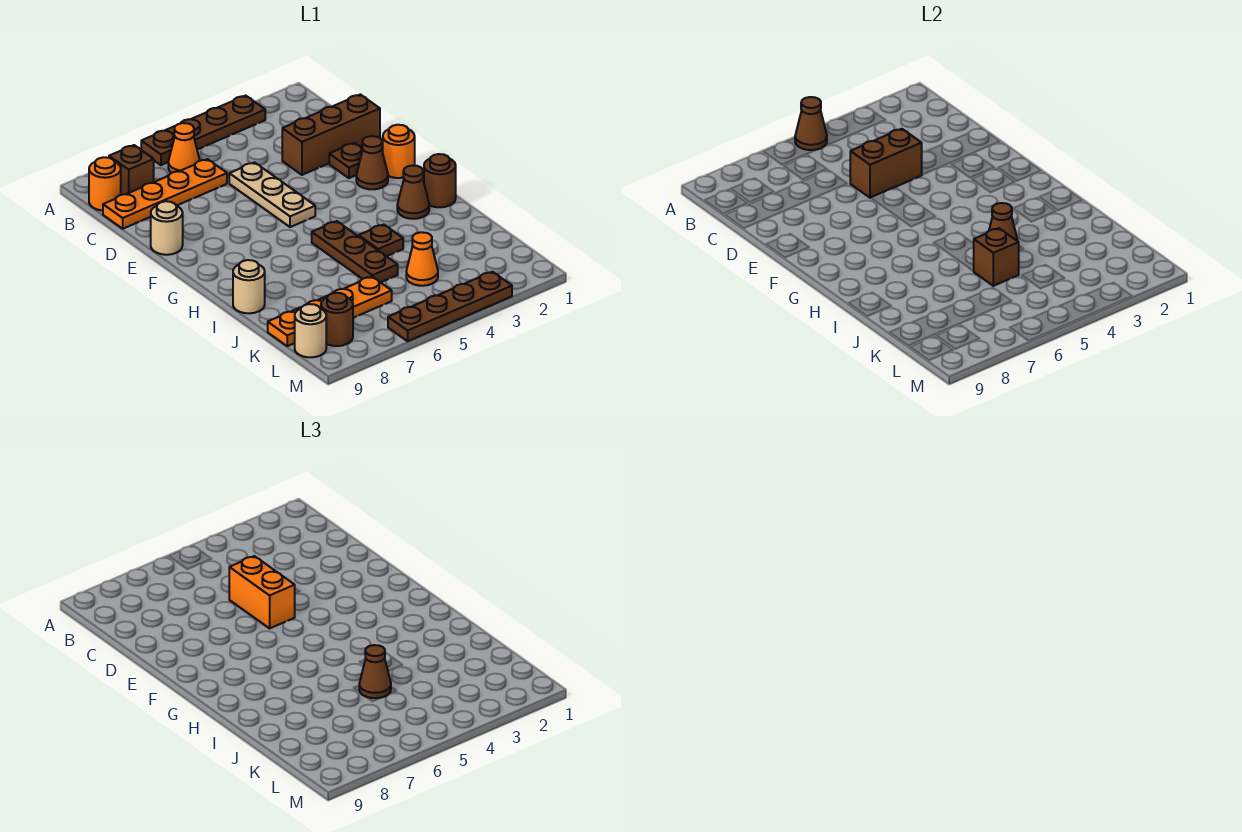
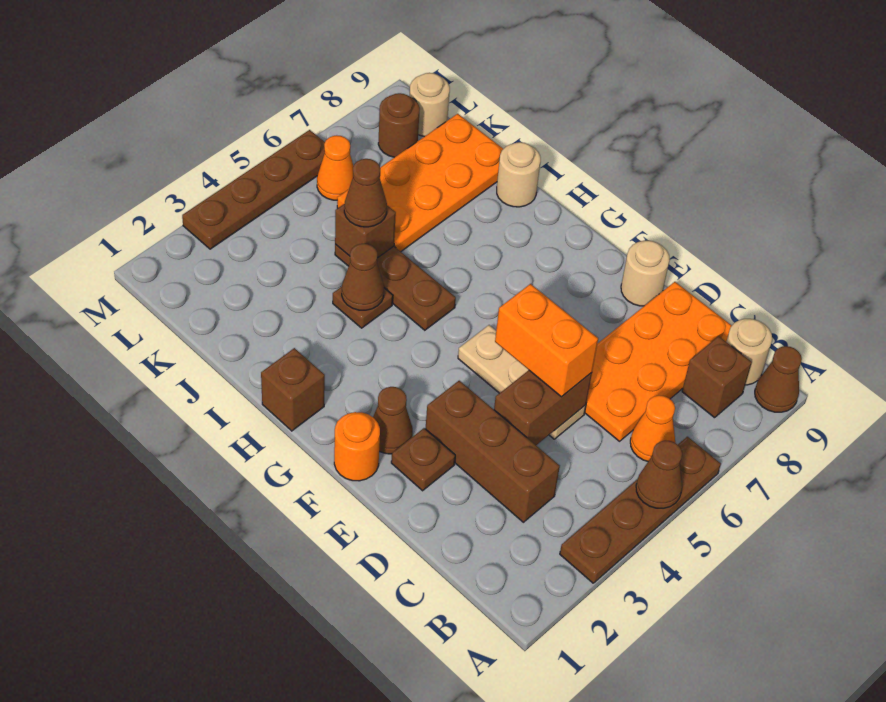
orange round brick B9 level 1 -> tan round brick B9 level 1
orange plate C6:C9 level 1 -> orange plate C6:D9 level 1
brown brick D1:D3 level 1 -> brown brick C3:E3 level 1
brown round brick H1 level 1 -> brown brick H1 level 1
brown cone H2 level 1 -> brown cone A9 level 1
orange cone K4 level 1 -> orange cone L6 level 1
orange plate K6:K9 level 1 -> orange plate J6:K9 level 1

